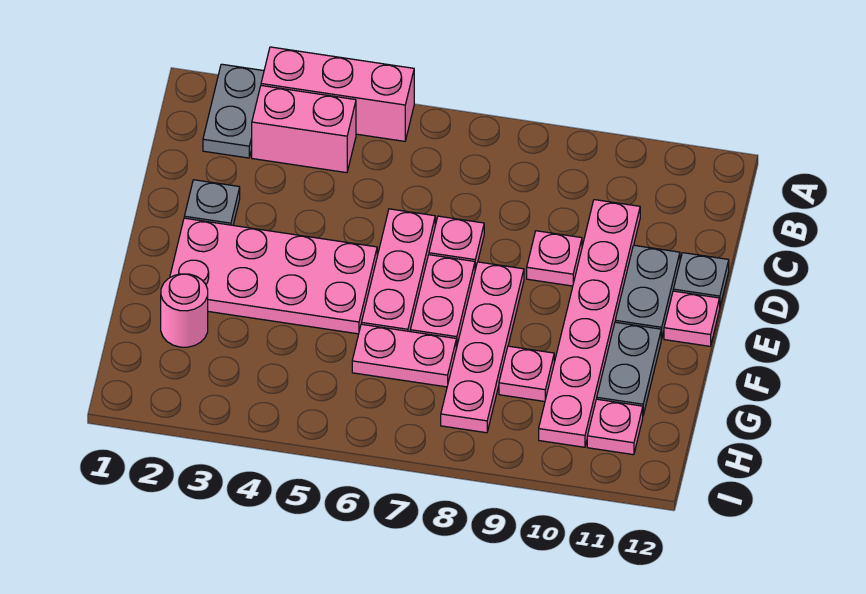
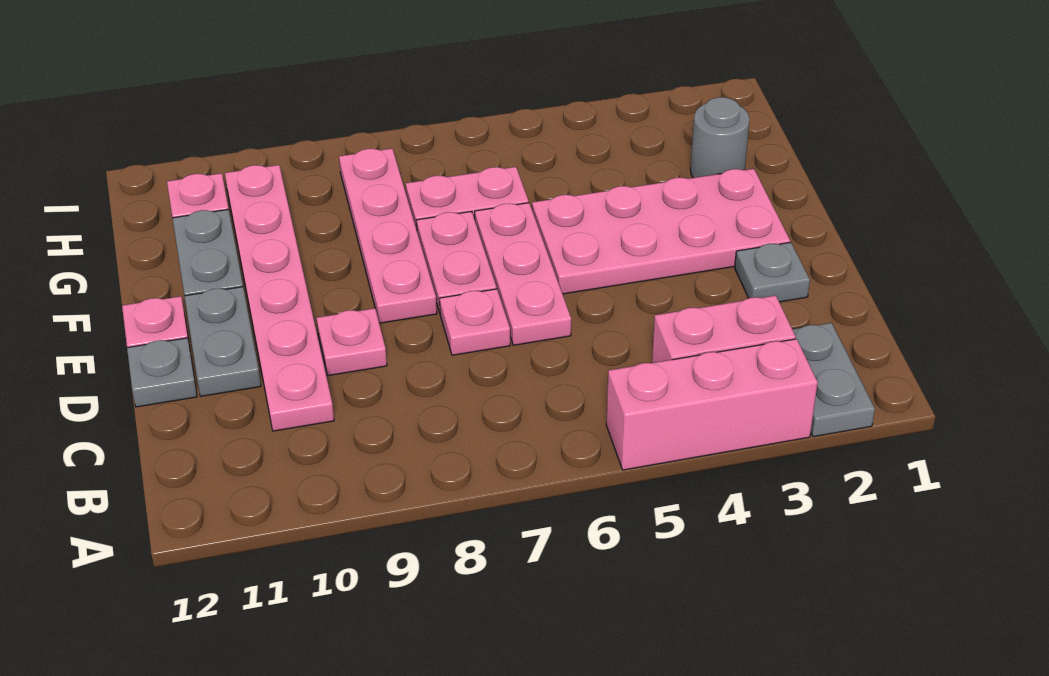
pink round brick G2 level 1 -> grey round brick G2 level 1
pink plate G9 level 1 -> none

